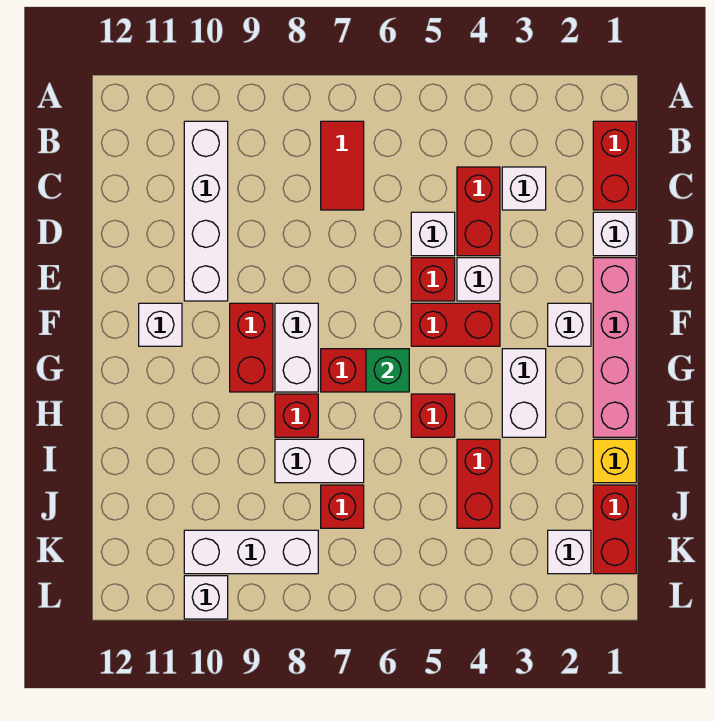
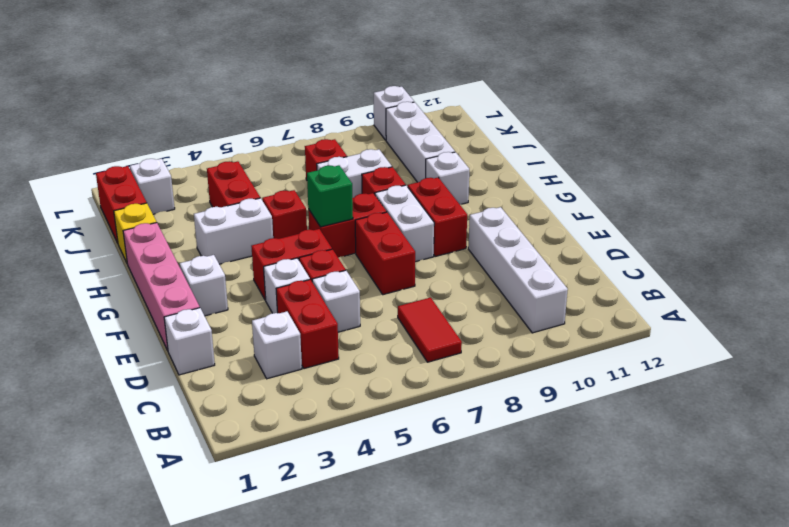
red brick B1:C1 level 1 -> red brick E7:F7 level 1
white brick F11 level 1 -> white brick H10 level 1
white brick G3:H3 level 1 -> white brick H3:H4 level 1
white brick K8:K10 level 1 -> white brick I10:K10 level 1

